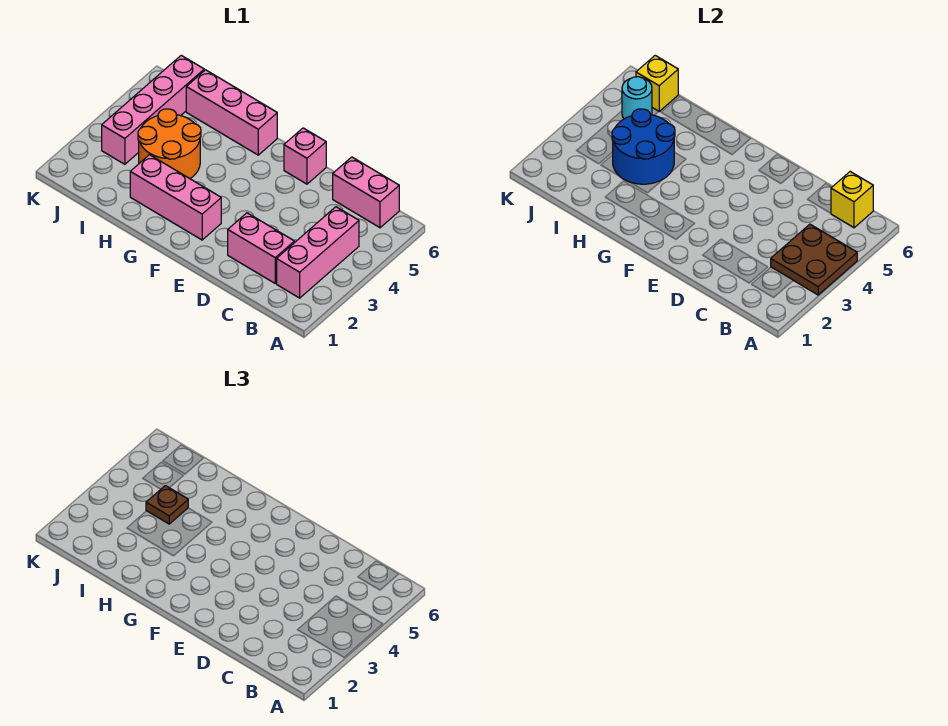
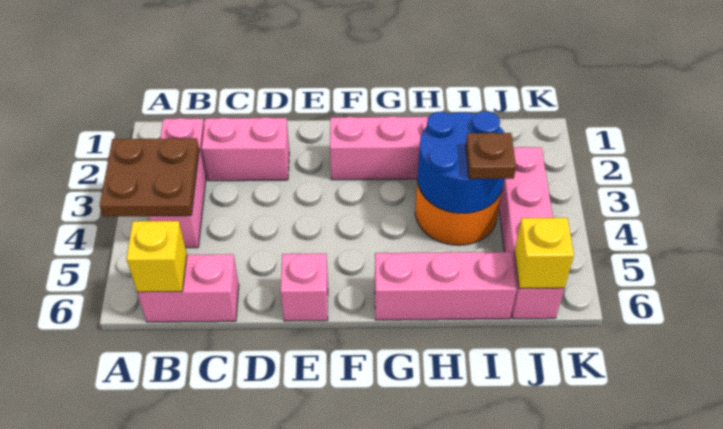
cyan round brick J5 level 2 -> none

